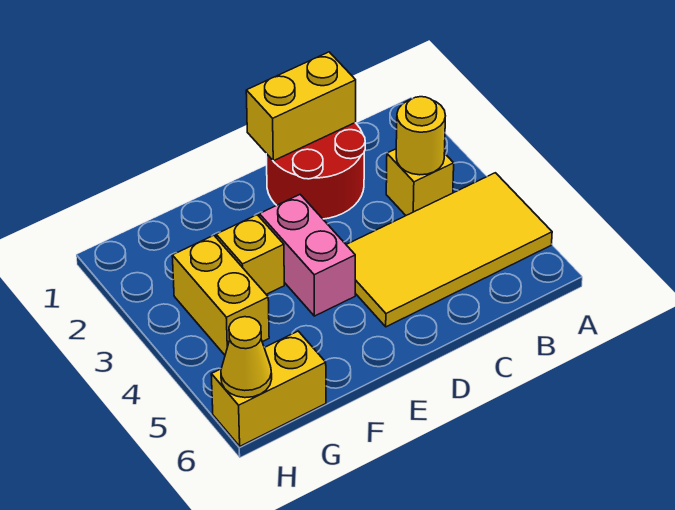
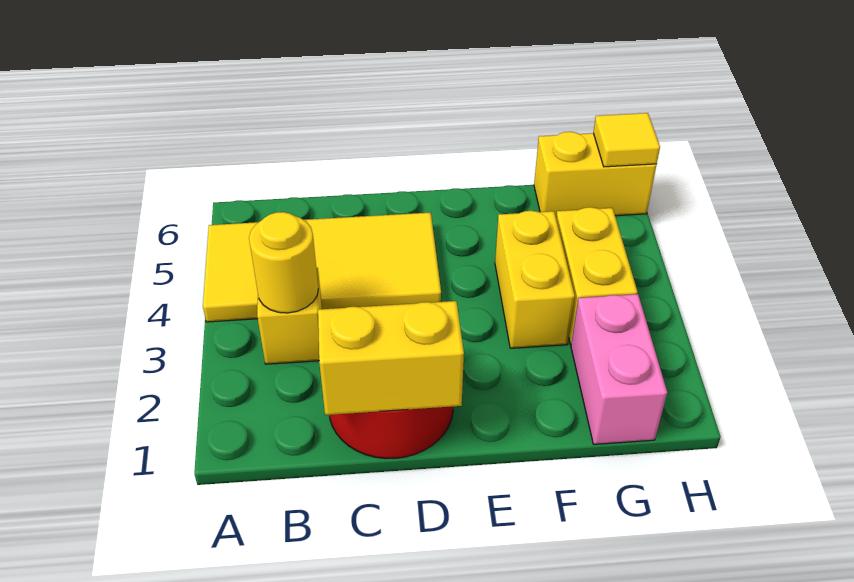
pink brick E3:E4 level 1 -> pink brick G1:G2 level 1
yellow brick F3 level 1 -> yellow brick F3:F4 level 1
yellow cone H6 level 2 -> yellow tile H6 level 2

